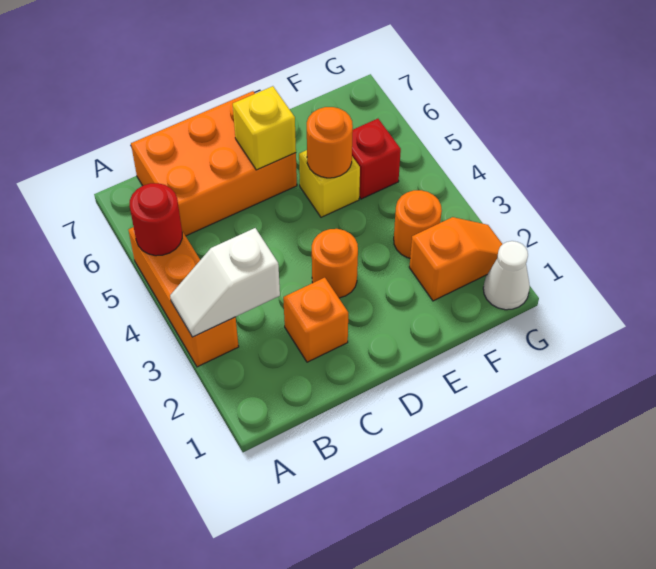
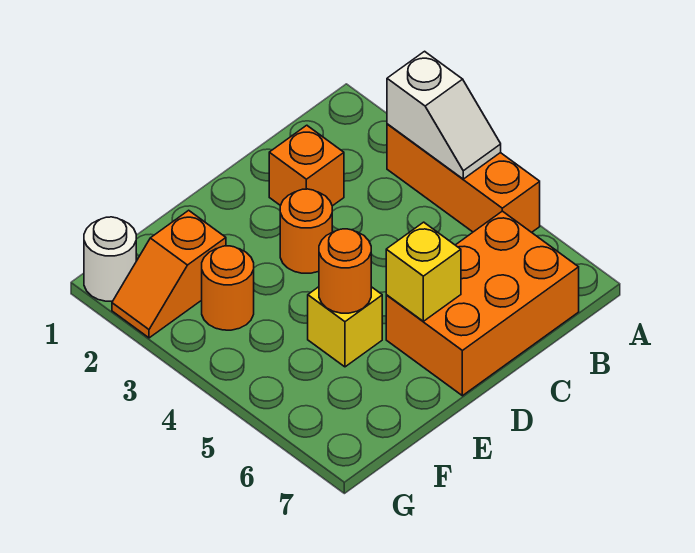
white slope A3:B3 level 2 top B -> white slope A3:A4 level 2 top 3
red round brick A5 level 2 -> none
red brick F5 level 1 -> none
white cone G1 level 1 -> white round brick G1 level 1

